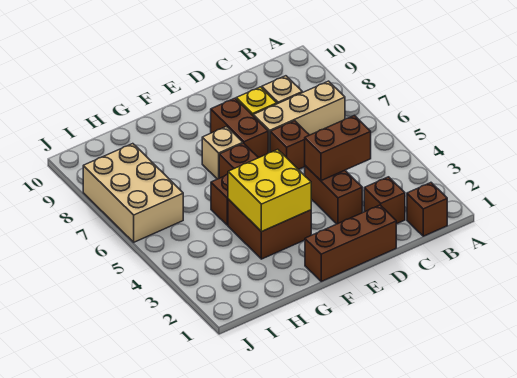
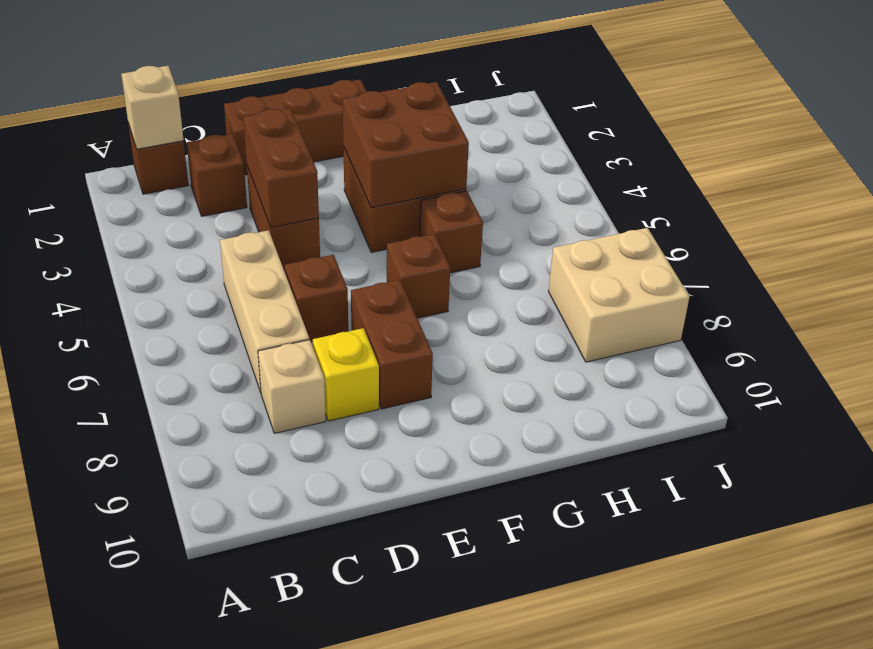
tan brick B7:D7 level 1 -> tan brick C5:C7 level 1
brown brick C4:D4 level 2 -> brown brick D3:D4 level 2
yellow brick F3:G4 level 2 -> brown brick F3:G4 level 2
tan brick F7 level 1 -> tan brick B1 level 2
tan brick I6:J8 level 1 -> tan brick I7:J8 level 1

